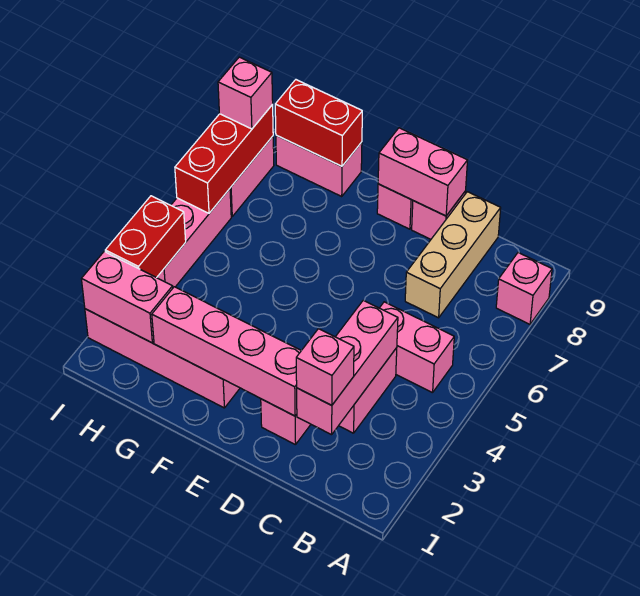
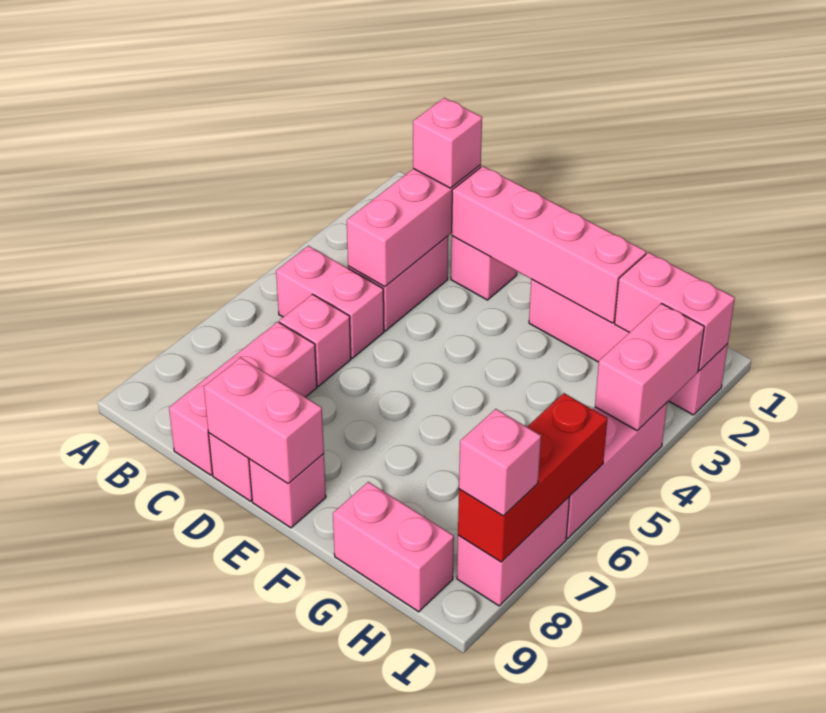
pink brick A8 level 1 -> pink brick C6 level 1
tan brick C7:C9 level 1 -> pink brick C7:C9 level 1
red brick G9:H9 level 2 -> none
red brick I3:I4 level 2 -> pink brick I3:I4 level 2

